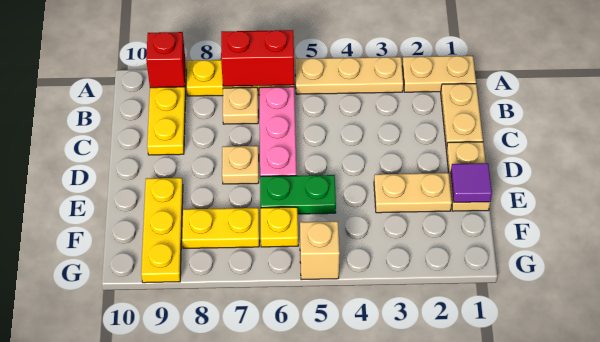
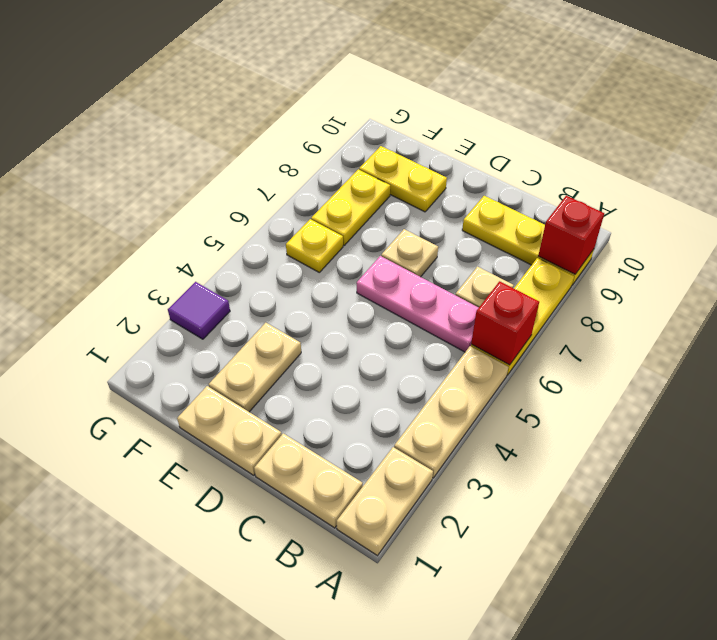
red brick A6:A7 level 2 -> red brick A6 level 2
purple tile E1 level 2 -> purple tile G3 level 1
green plate E5:E6 level 1 -> none
yellow plate E9:G9 level 1 -> yellow plate E9:F9 level 1
tan brick G5 level 1 -> none

